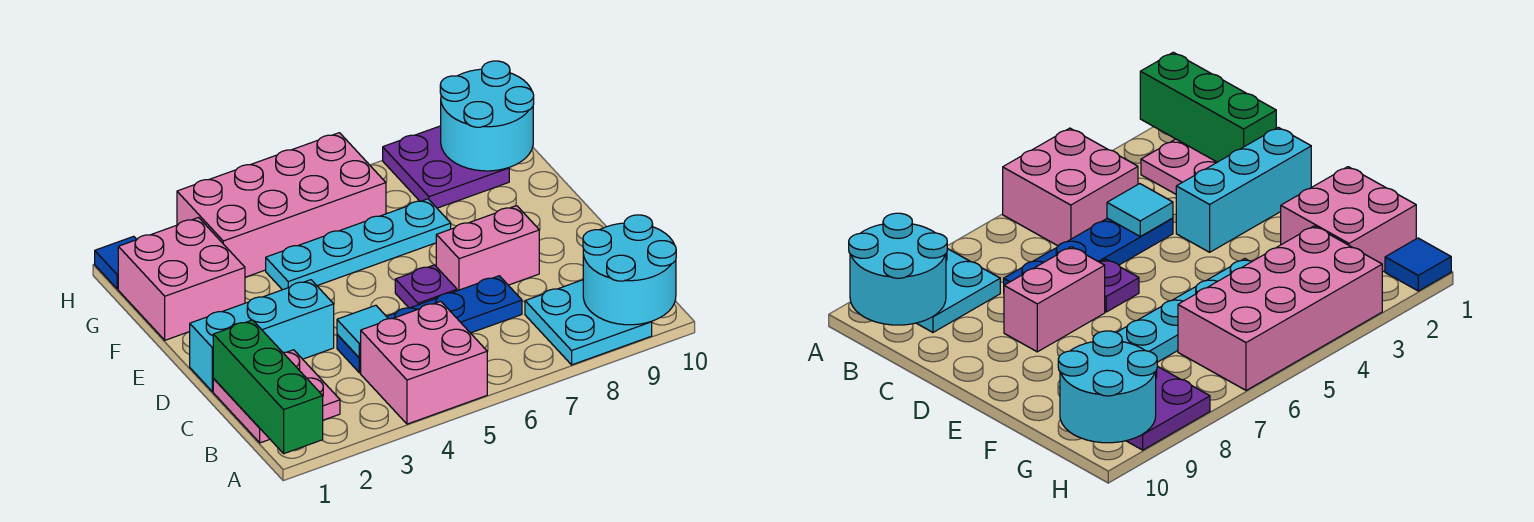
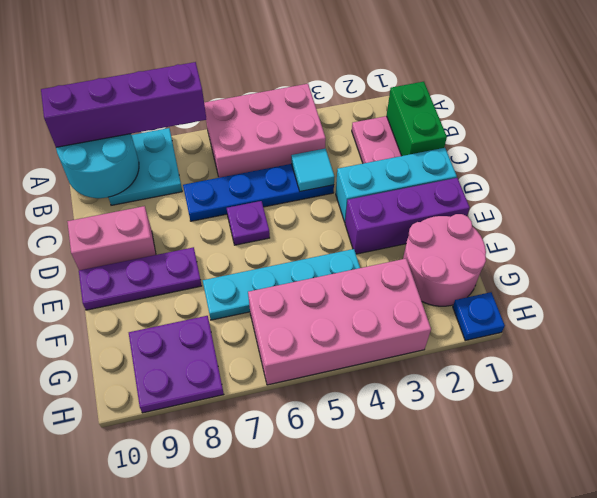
green brick A1:C1 level 2 -> green brick B1:C1 level 2
pink brick A4:B5 level 1 -> pink brick A4:B6 level 1
none -> purple brick A7:A10 level 3
pink brick D7:D8 level 1 -> pink brick D9:D10 level 1
none -> purple brick E1:E3 level 1
none -> purple plate E8:E10 level 1
pink brick F1:G2 level 1 -> pink round brick F1:G2 level 1
cyan round brick G9:H10 level 2 -> none
blue tile H1 level 1 -> blue plate H1 level 1

